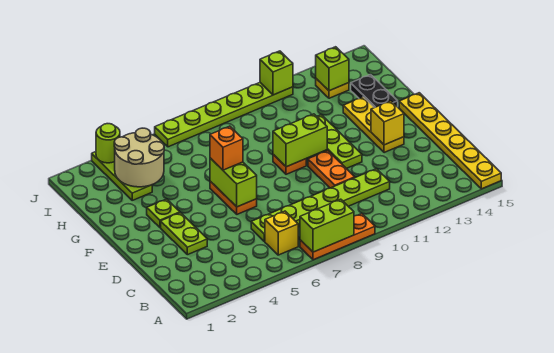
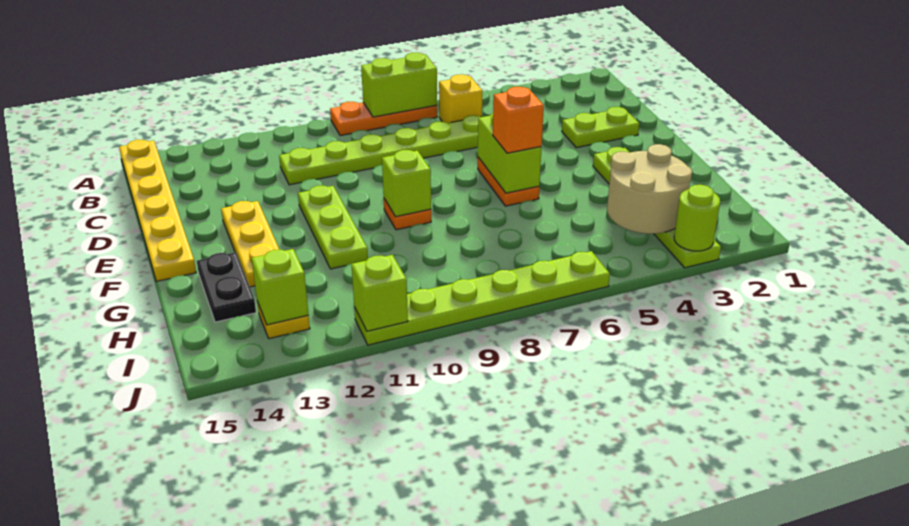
lime plate D3:E3 level 1 -> lime plate D2:D3 level 1
orange plate D10:E10 level 1 -> none
yellow brick E13 level 2 -> none
lime brick F9:F10 level 2 -> lime brick F9 level 2

